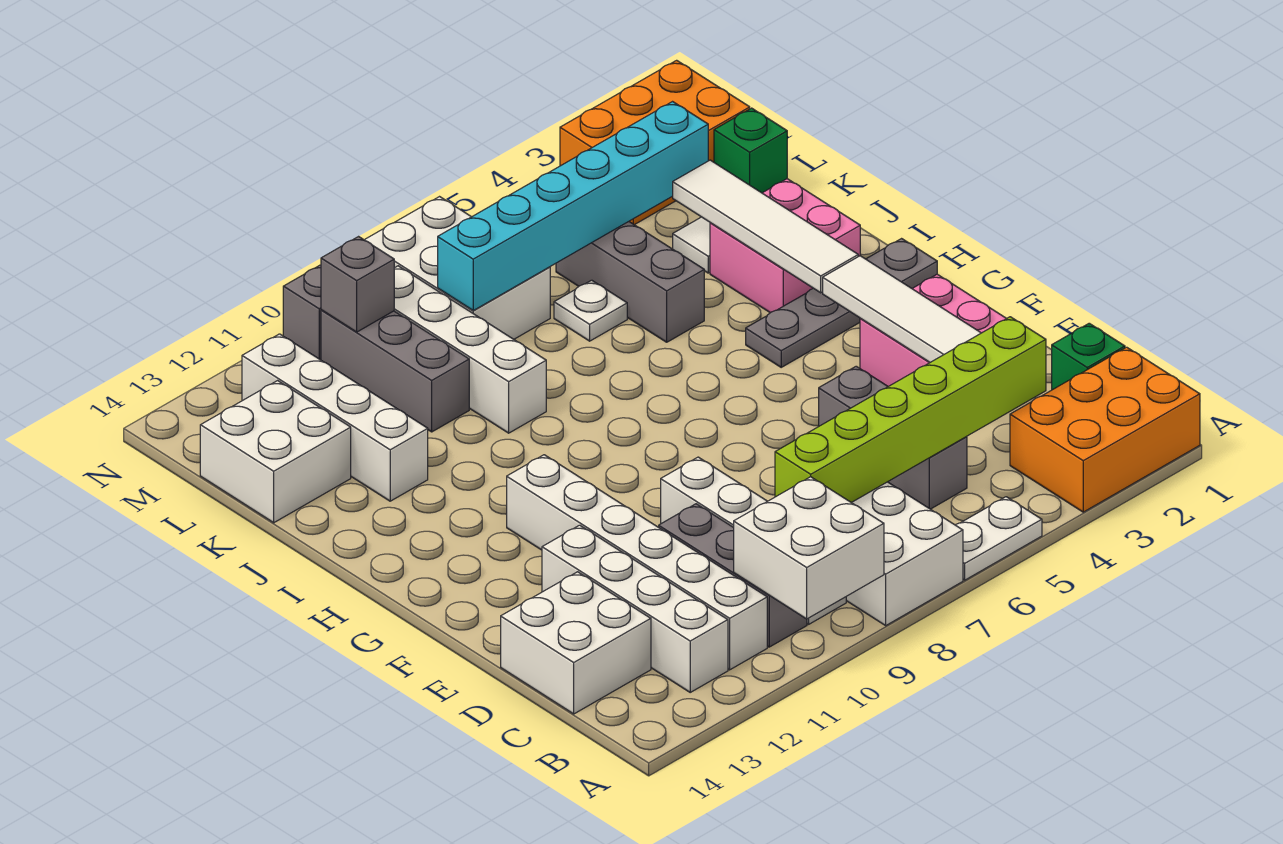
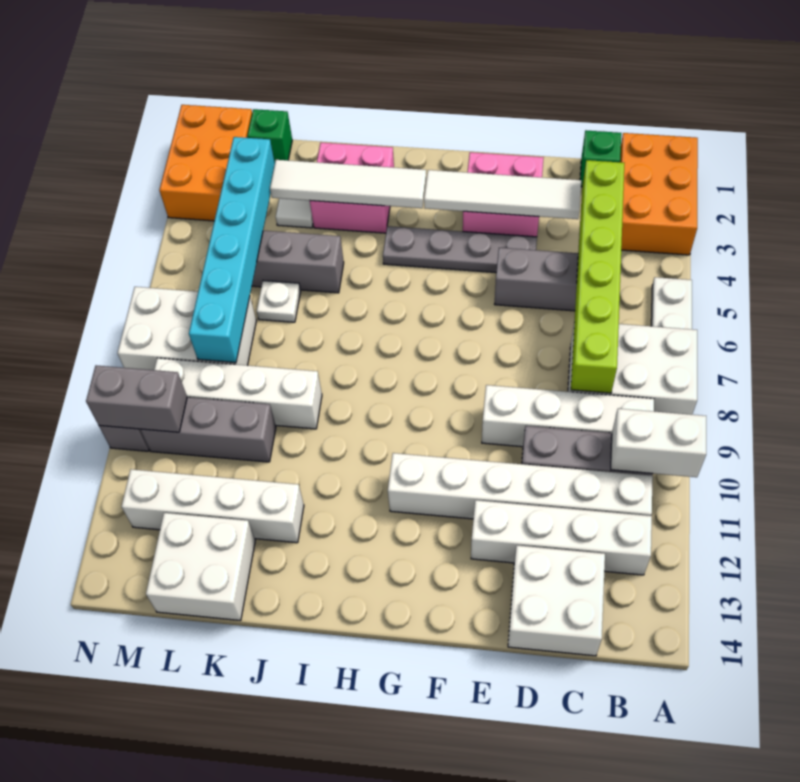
white brick A9:B10 level 2 -> white brick A10:B10 level 2
grey plate H1:H4 level 1 -> grey plate E4:H4 level 1
grey brick M10 level 2 -> grey brick M10:N10 level 2

